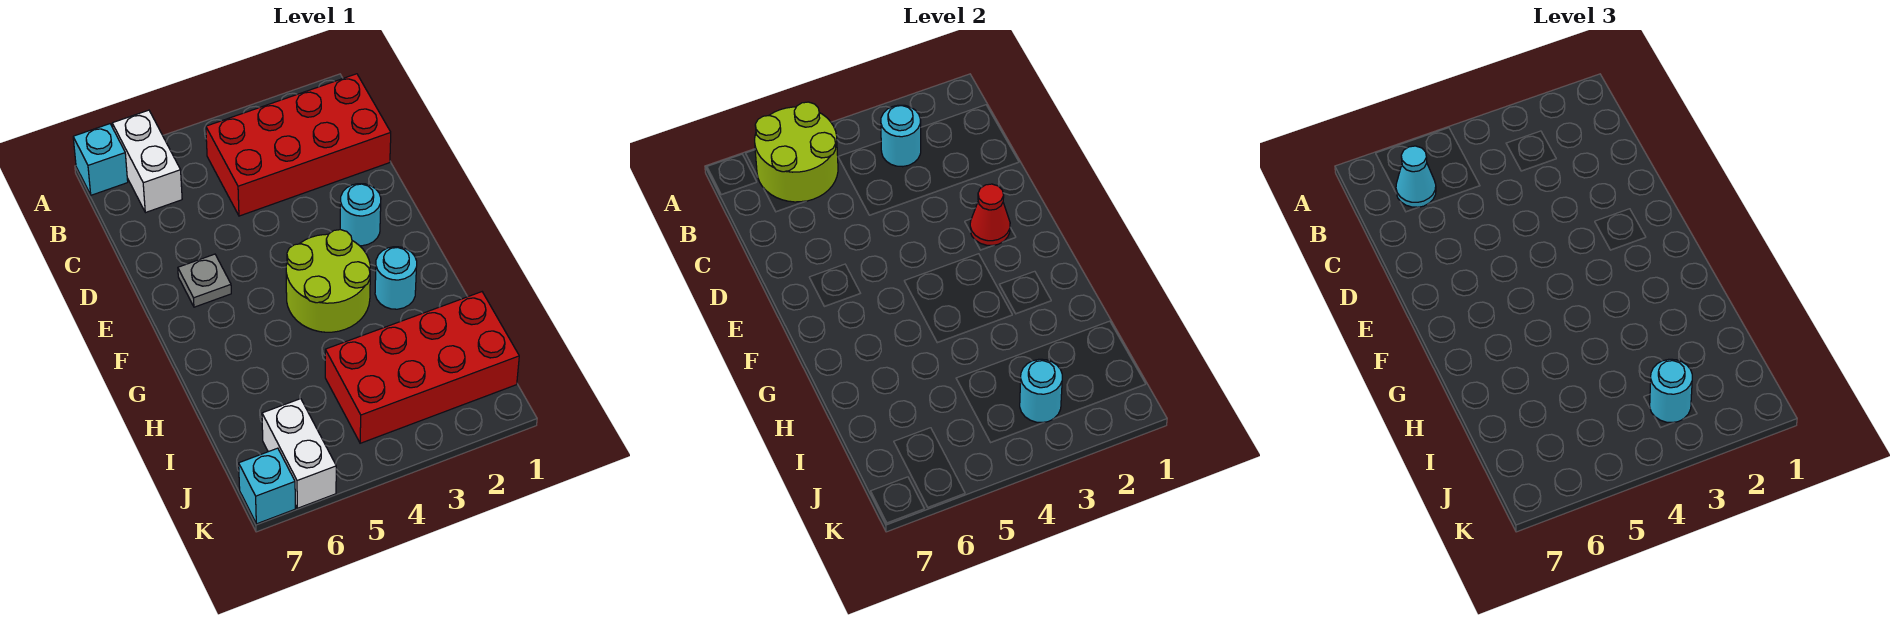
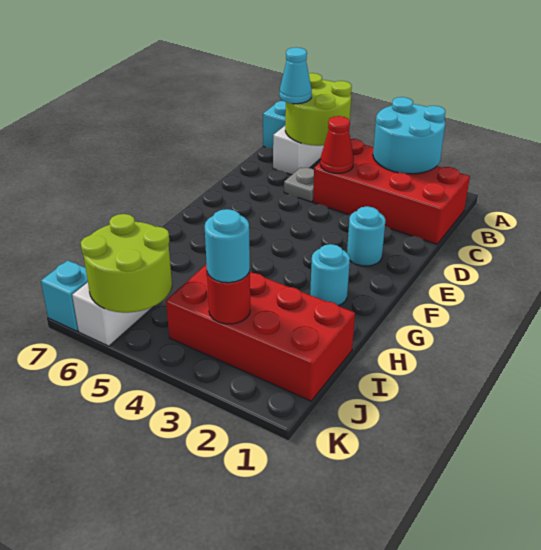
cyan round brick B3 level 2 -> cyan round brick A2:B3 level 2
red cone E2 level 2 -> red cone C4 level 2
grey plate E6 level 1 -> grey plate C5 level 1
lime round brick F3:G4 level 1 -> lime round brick J5:K6 level 2
cyan round brick J3 level 2 -> red round brick J3 level 2

